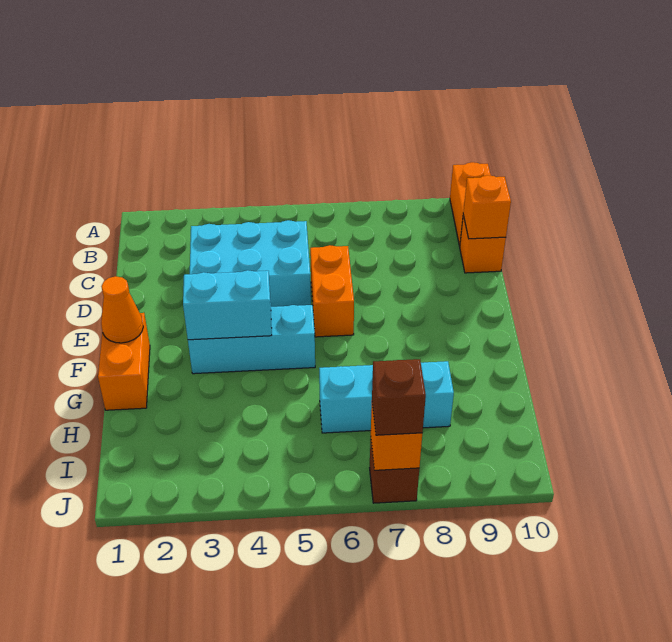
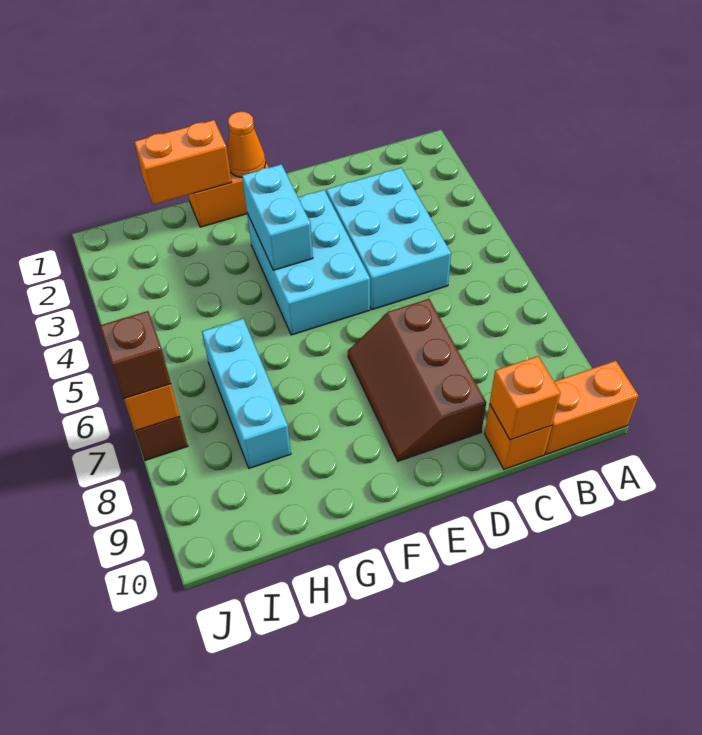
orange brick D6:E6 level 1 -> orange brick G1:H1 level 2
none -> brown slope D7:E9 level 1 top D
cyan brick F3:F5 level 1 -> cyan brick E3:F5 level 1

